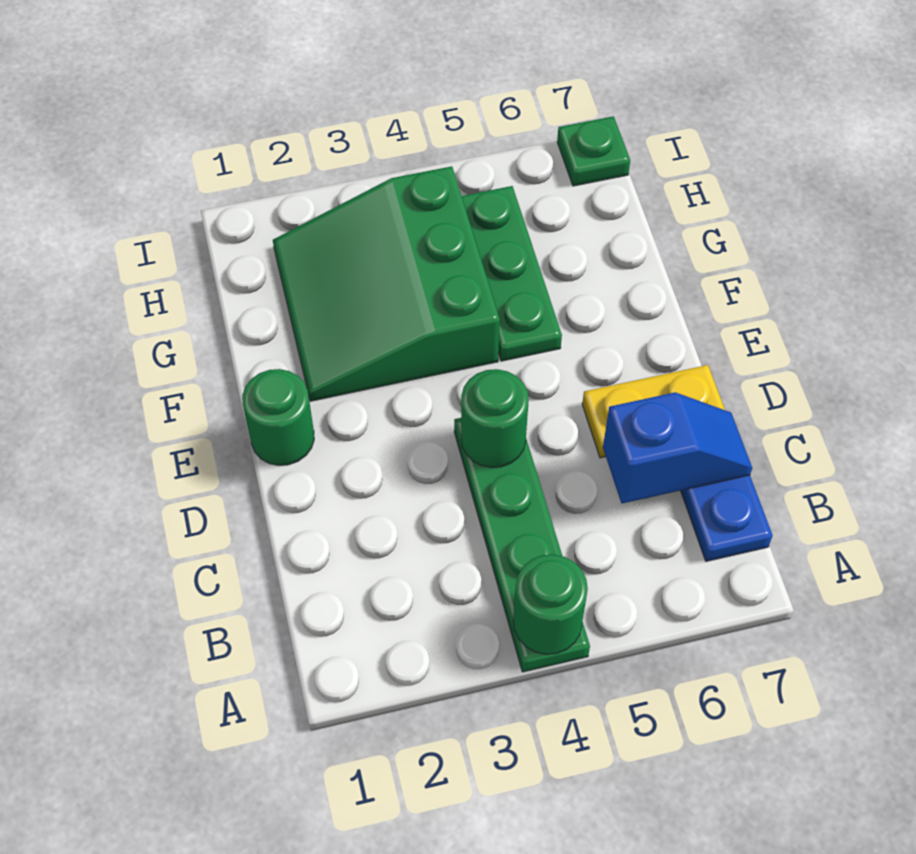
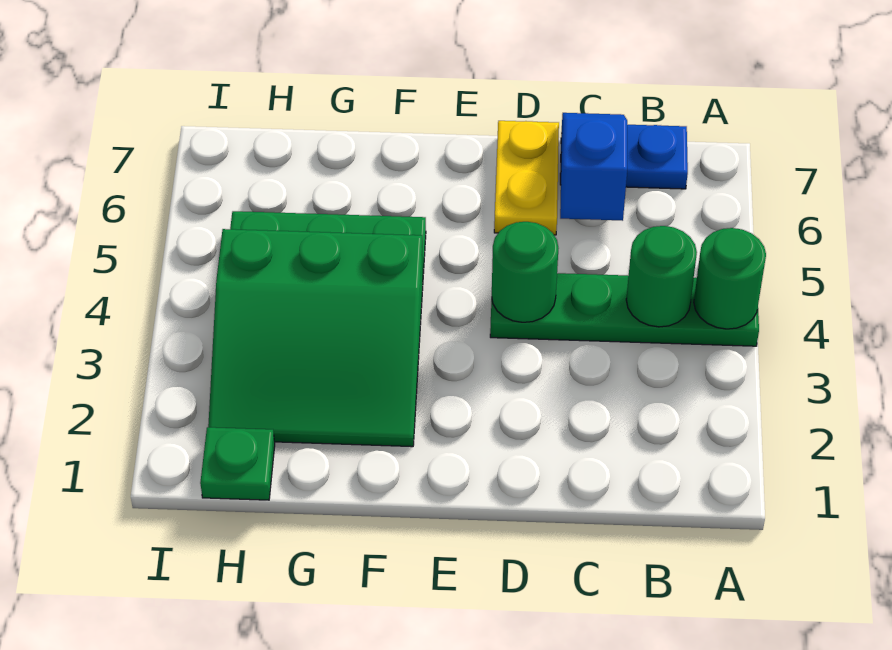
green round brick E1 level 1 -> green round brick B4 level 2
green plate I7 level 1 -> green plate H1 level 1

